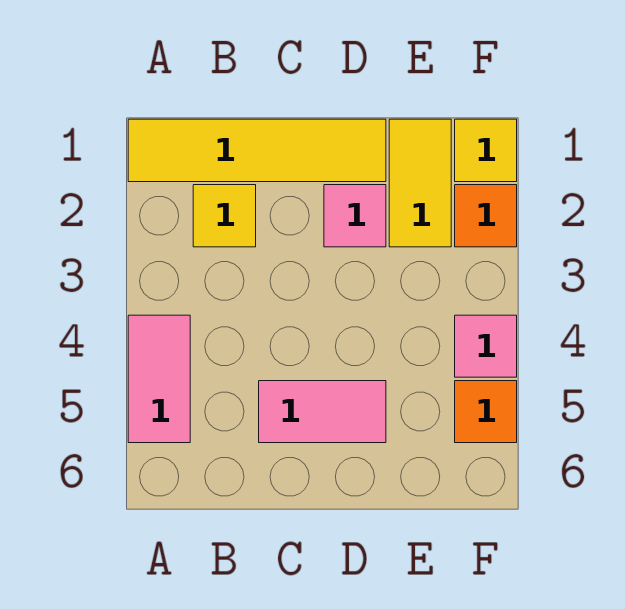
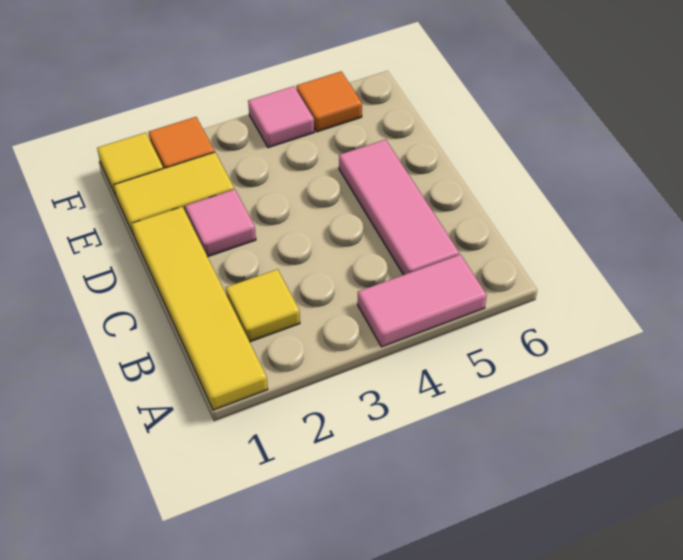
pink tile C5:D5 level 1 -> pink tile B5:D5 level 1

